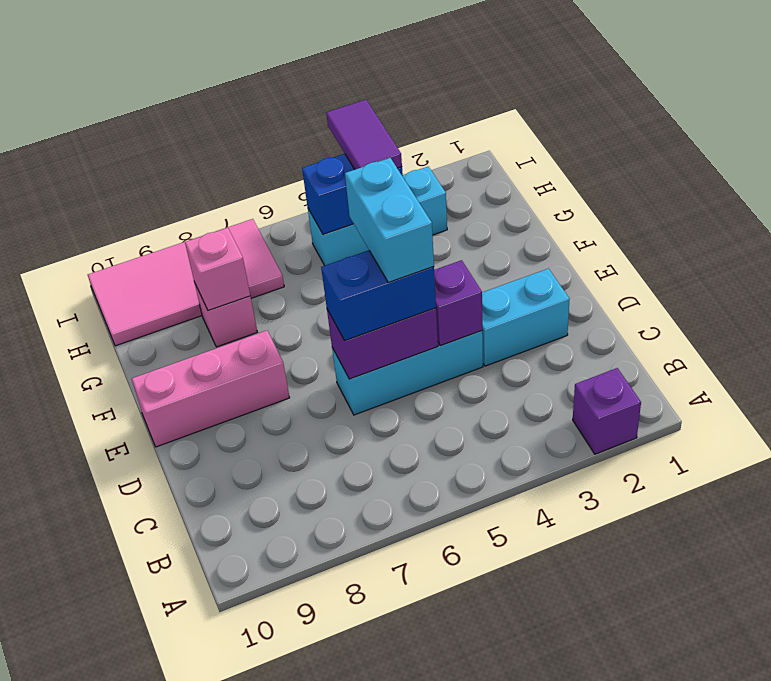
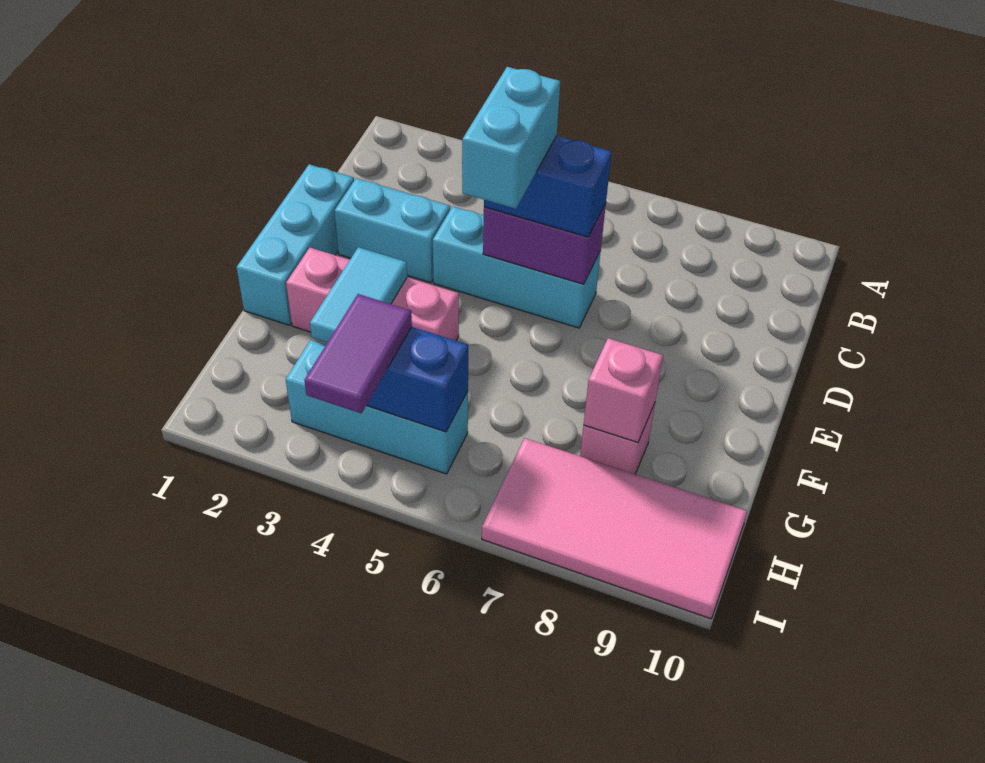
purple brick A2 level 1 -> none
none -> cyan brick D1:F1 level 1
purple brick D4 level 2 -> none
pink brick E8:E10 level 1 -> pink brick F2:F4 level 1
none -> cyan tile F3:G3 level 2

